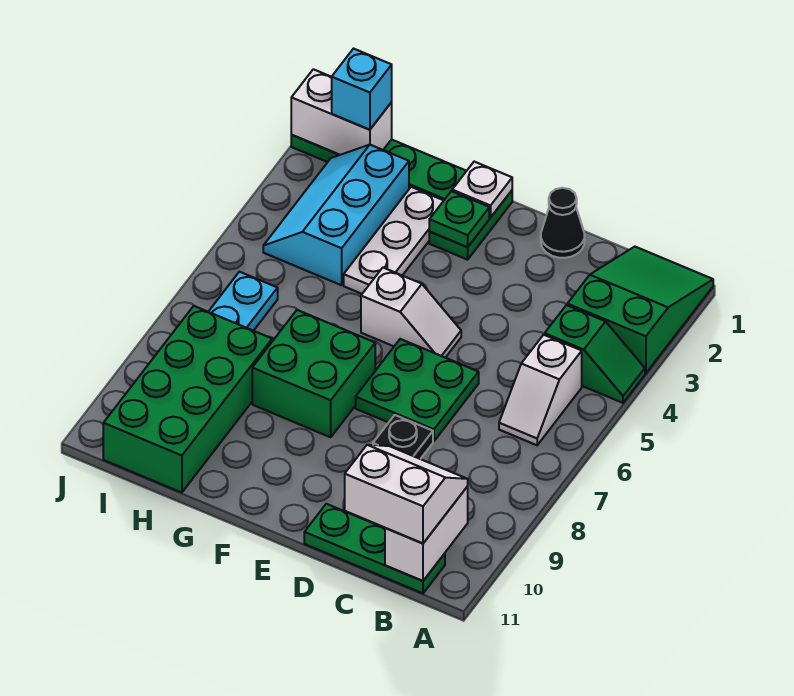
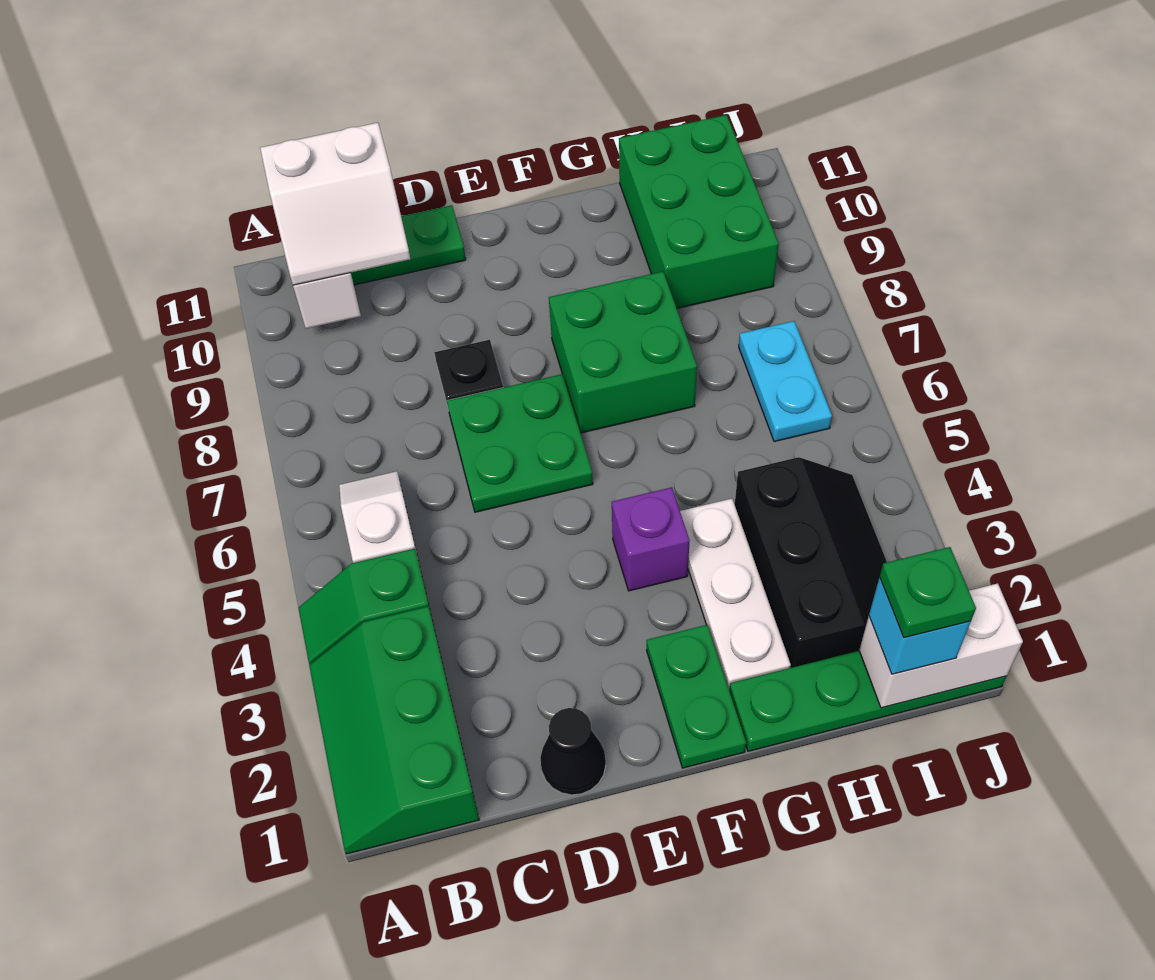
green slope A1:B3 level 1 top 3 -> green slope A1:B3 level 1 top B
white slope E5:F5 level 1 top F -> none
white plate F1 level 2 -> none
green plate F2 level 2 -> green plate I1 level 4
none -> purple brick F4 level 1
cyan slope H2:I4 level 1 top H -> black slope H2:I4 level 1 top H
green brick H8:I11 level 1 -> green brick H9:I11 level 1

